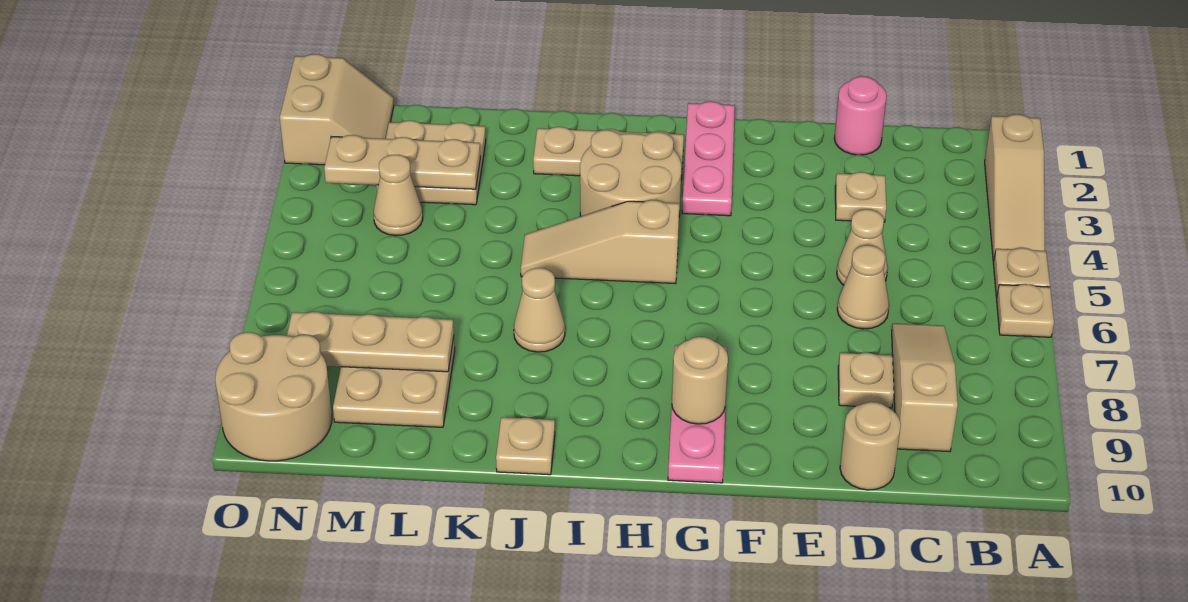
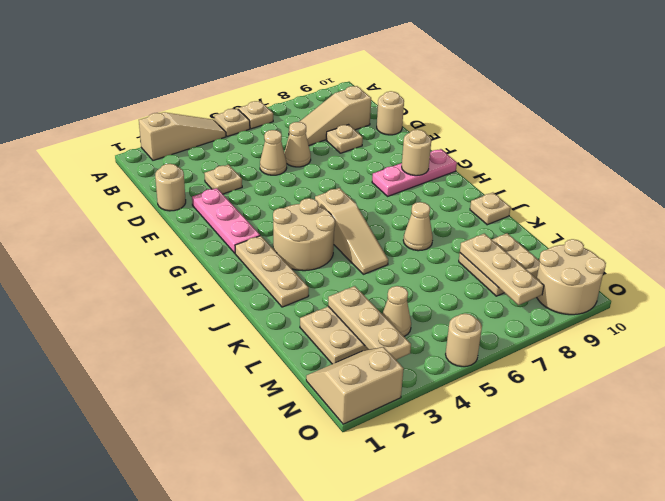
pink round brick D1 level 1 -> tan round brick D1 level 1
pink plate G1:G3 level 1 -> pink plate E2:G2 level 1
none -> tan round brick O5 level 1

